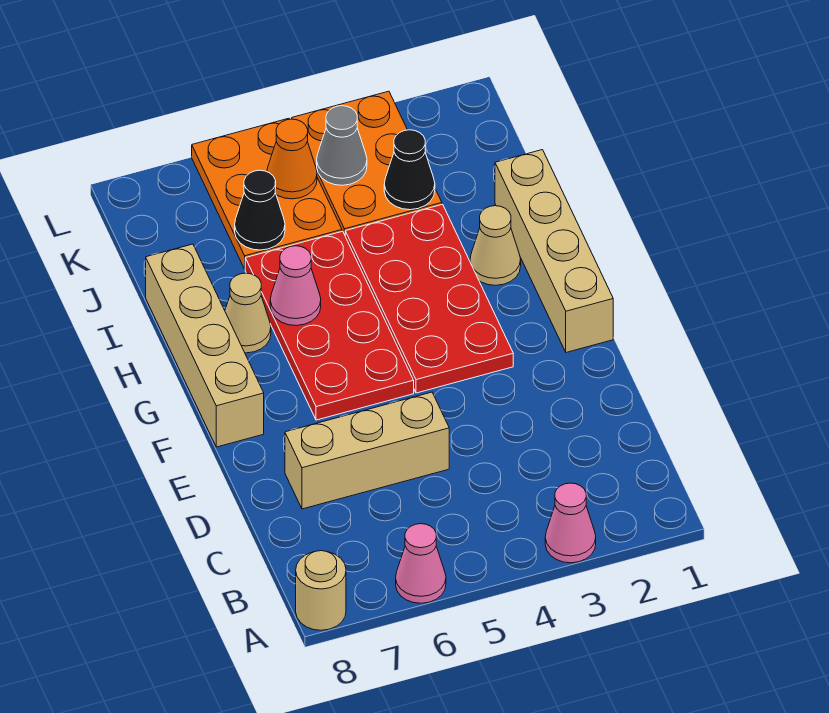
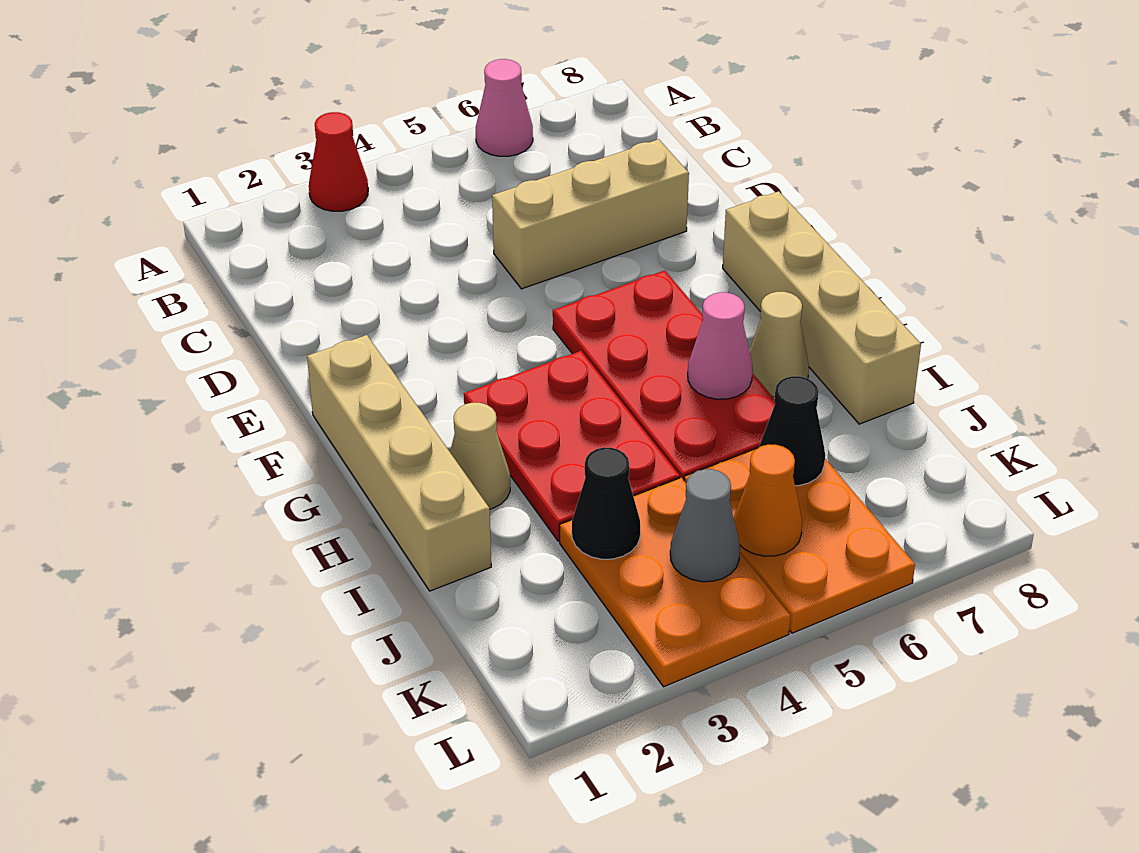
pink cone A3 level 1 -> red cone A3 level 1
tan round brick A8 level 1 -> none
red plate F3:I4 level 1 -> red plate G3:I4 level 1

